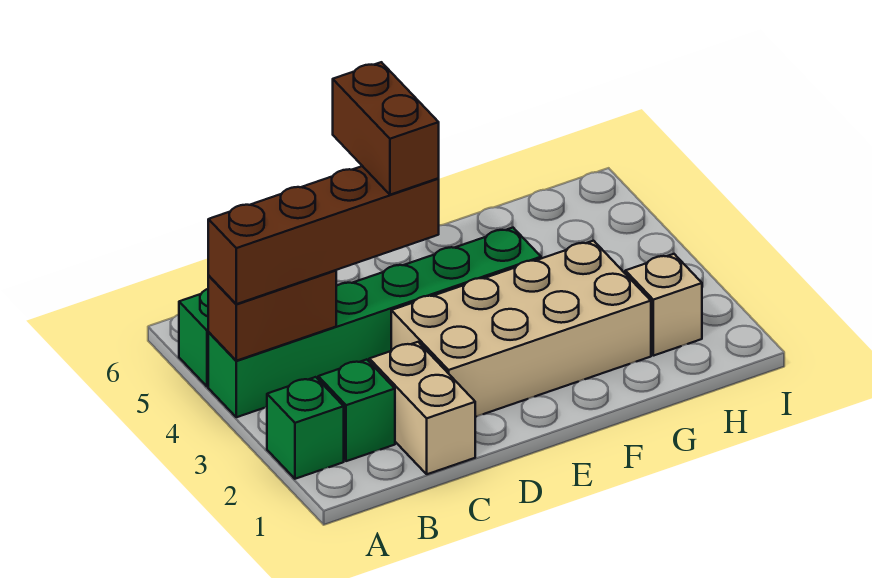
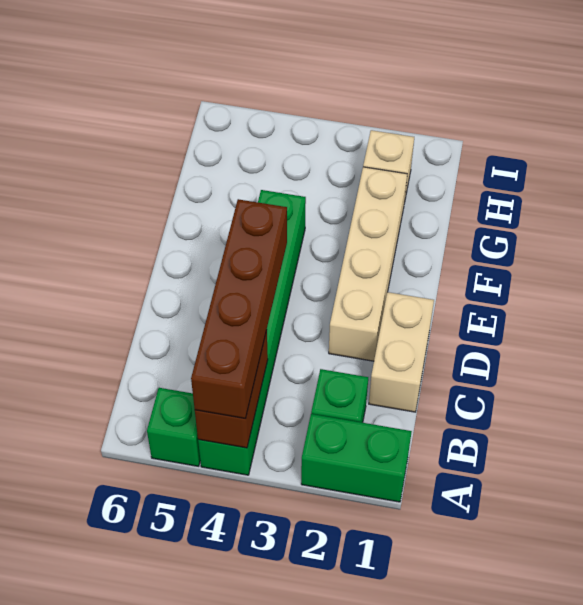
green brick A2 level 1 -> green brick A1:A2 level 1
tan brick C1:C2 level 1 -> tan brick C1:D1 level 1
tan brick D2:G3 level 1 -> tan brick D2:G2 level 1
brown brick D4:D5 level 4 -> none

